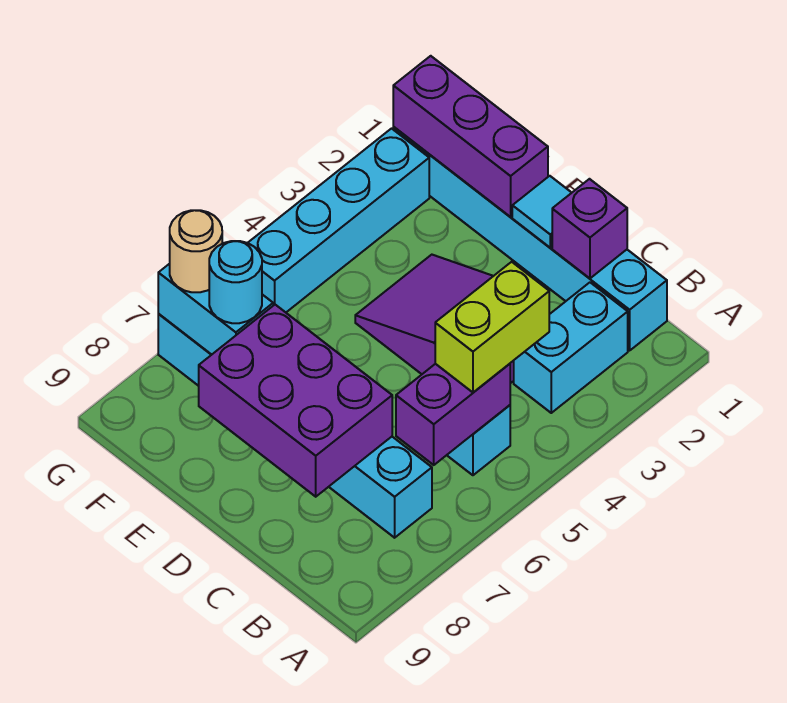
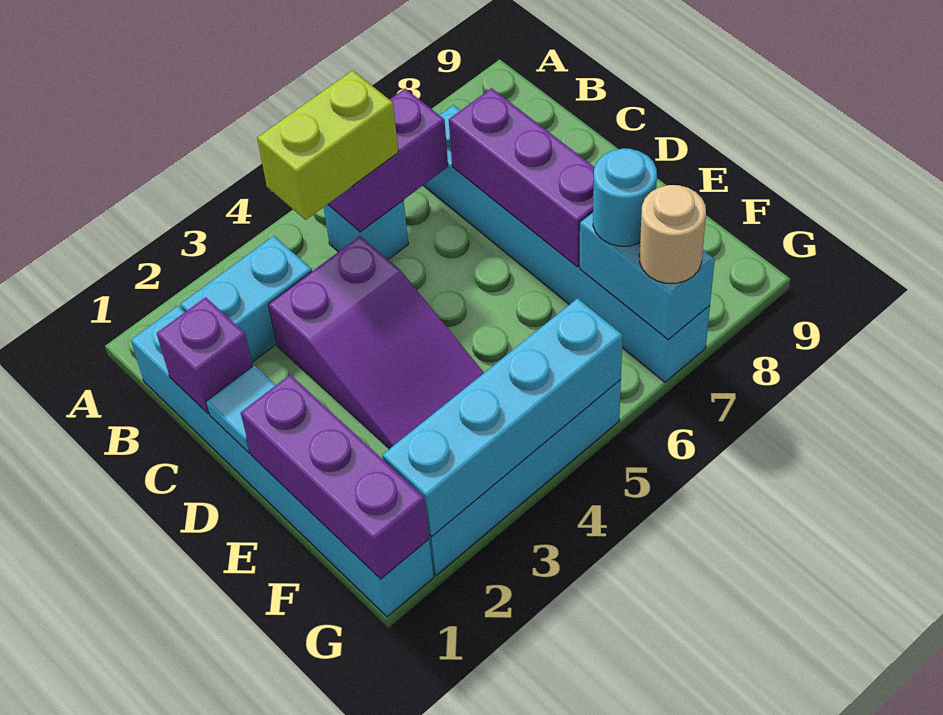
purple brick C7:E8 level 2 -> purple brick C7:E7 level 2
none -> cyan brick G2:G5 level 2

